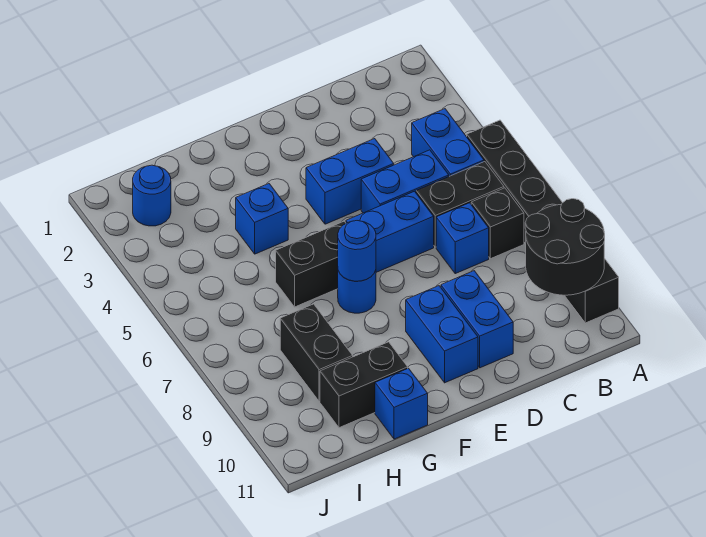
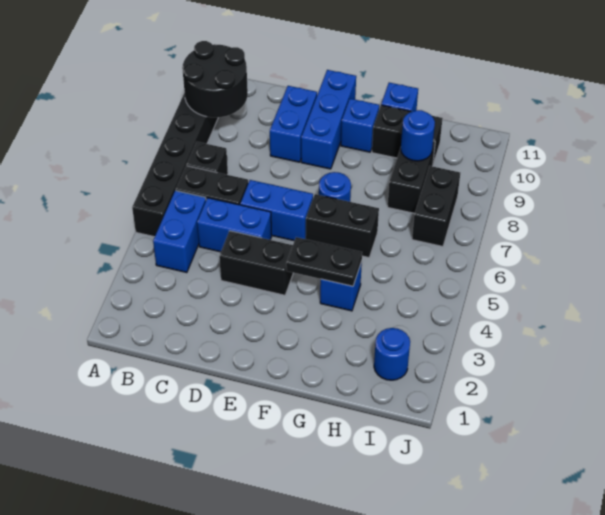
blue brick C7 level 1 -> blue brick F10 level 1
blue brick D4:E4 level 1 -> black brick D4:E4 level 1
blue brick E9:E10 level 1 -> blue brick E9:E11 level 1
none -> black plate F4:G4 level 2
blue round brick F7 level 2 -> blue round brick H9 level 2
none -> black brick I7:I8 level 1

